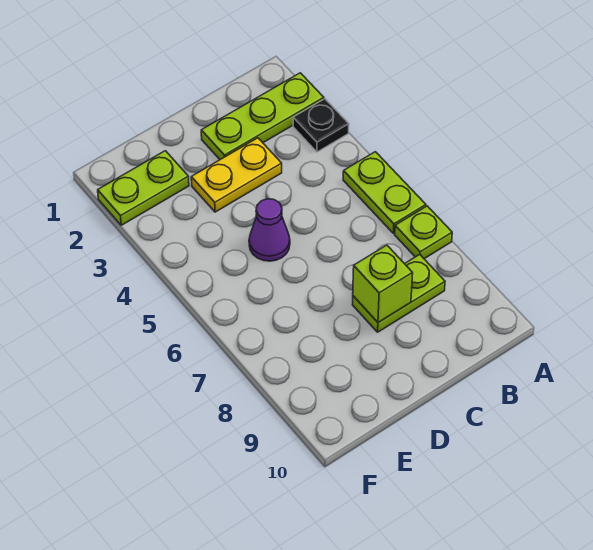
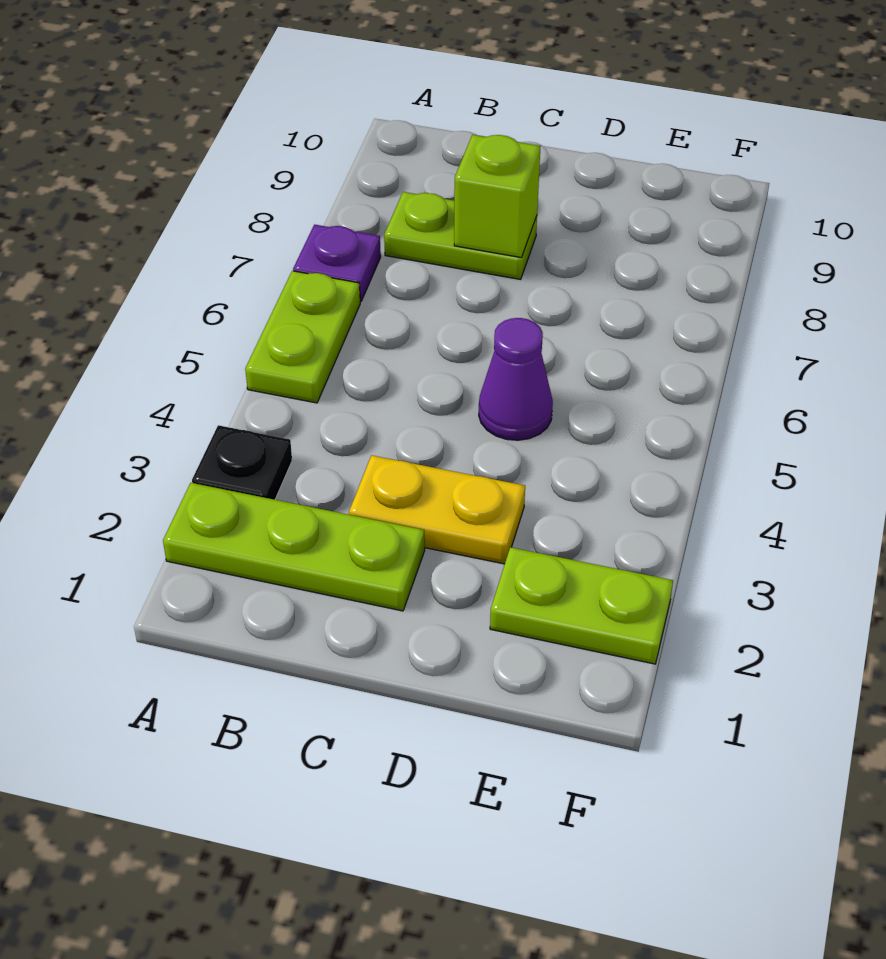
lime plate A7 level 1 -> purple plate A7 level 1

